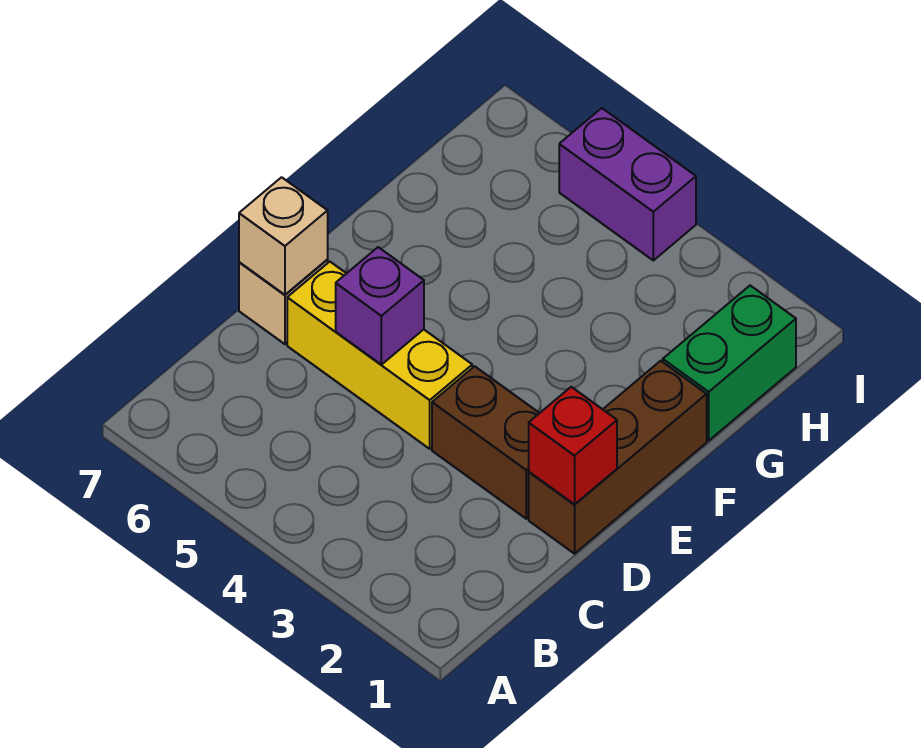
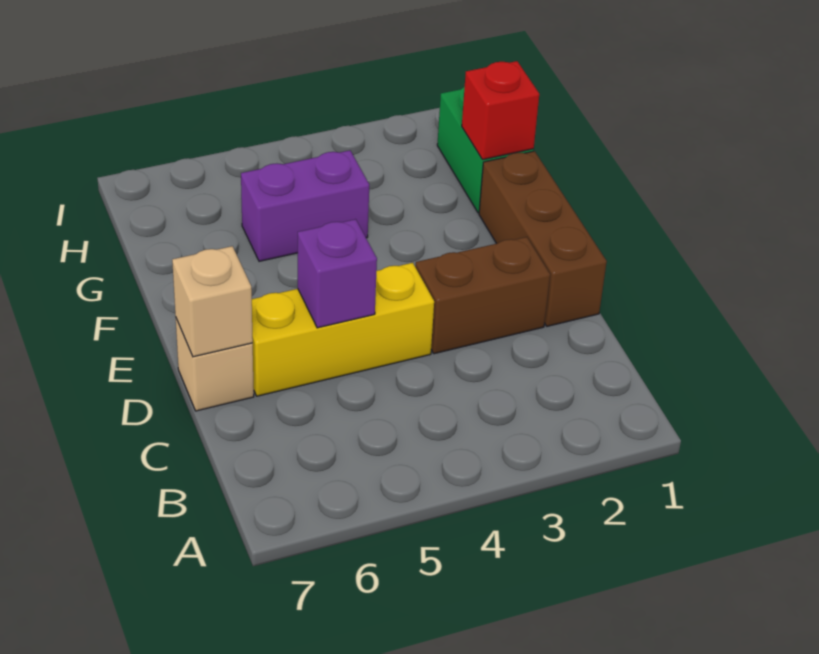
red brick D1 level 2 -> red brick G1 level 2
purple brick I4:I5 level 1 -> purple brick G4:G5 level 1

